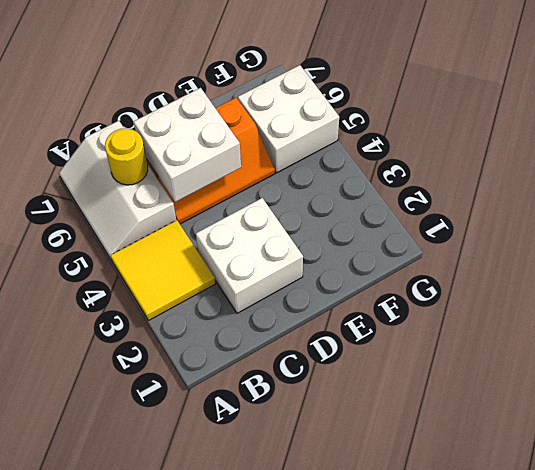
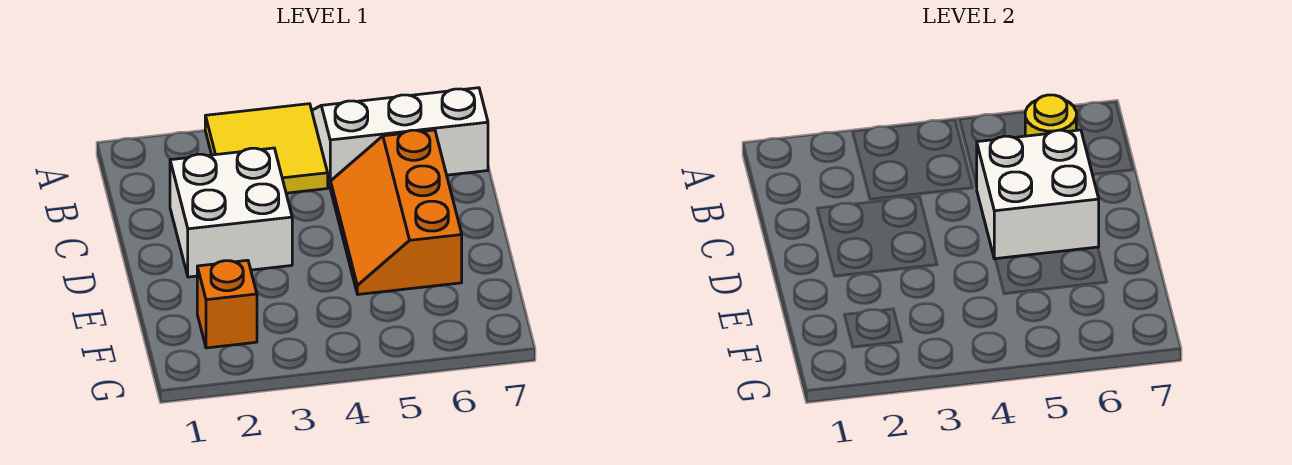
none -> orange brick F2 level 1
white brick F5:G6 level 1 -> none

